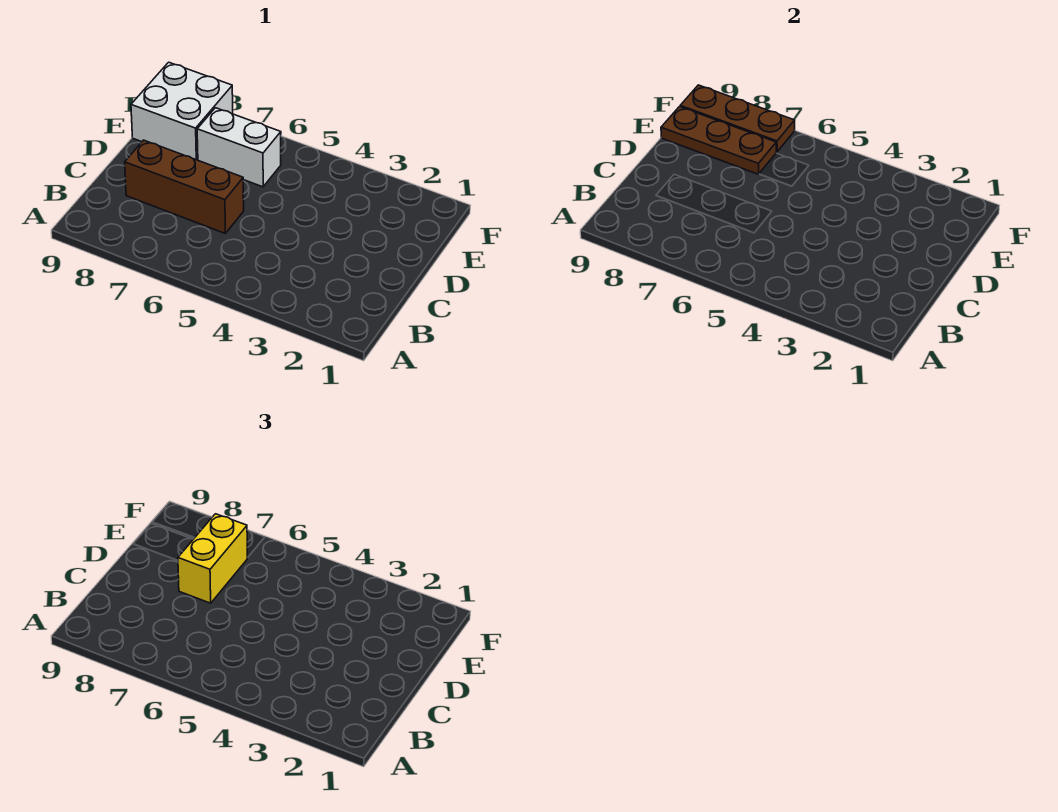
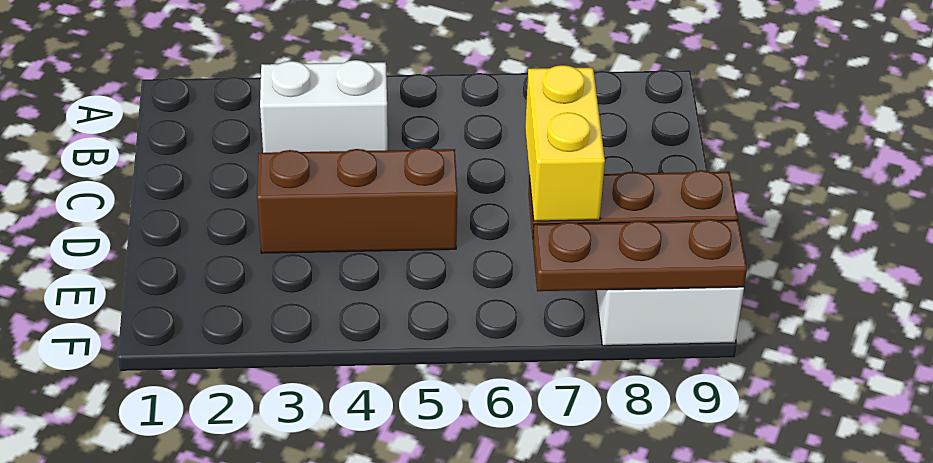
brown brick C6:C8 level 1 -> brown brick D3:D5 level 1
white brick E6:E7 level 1 -> white brick B3:B4 level 1

